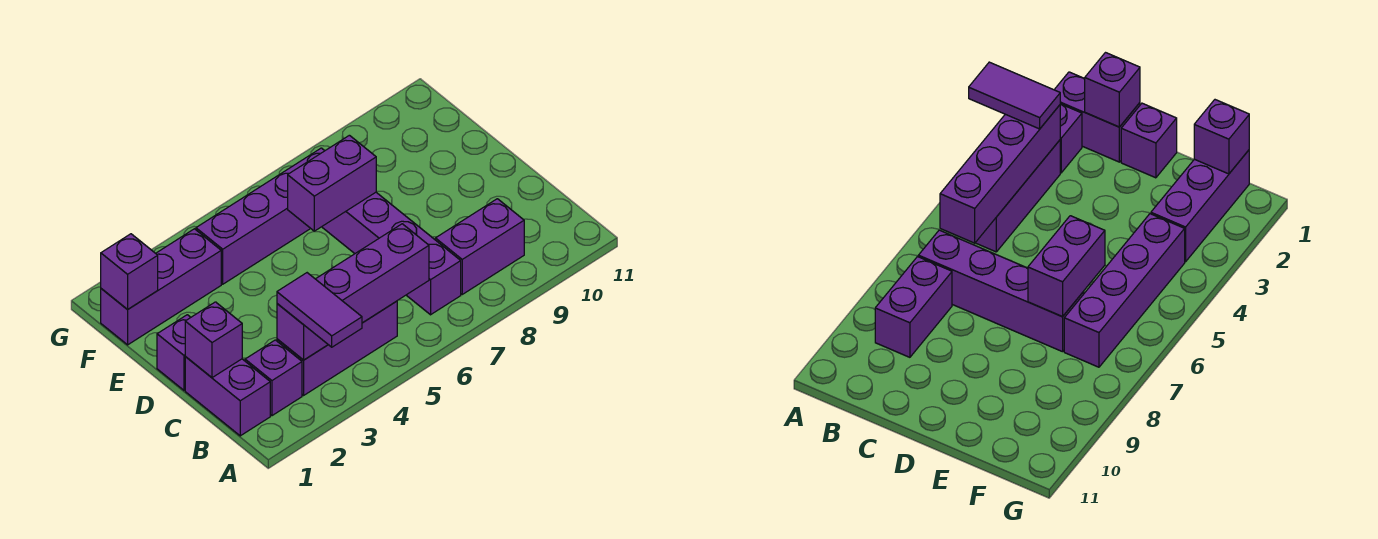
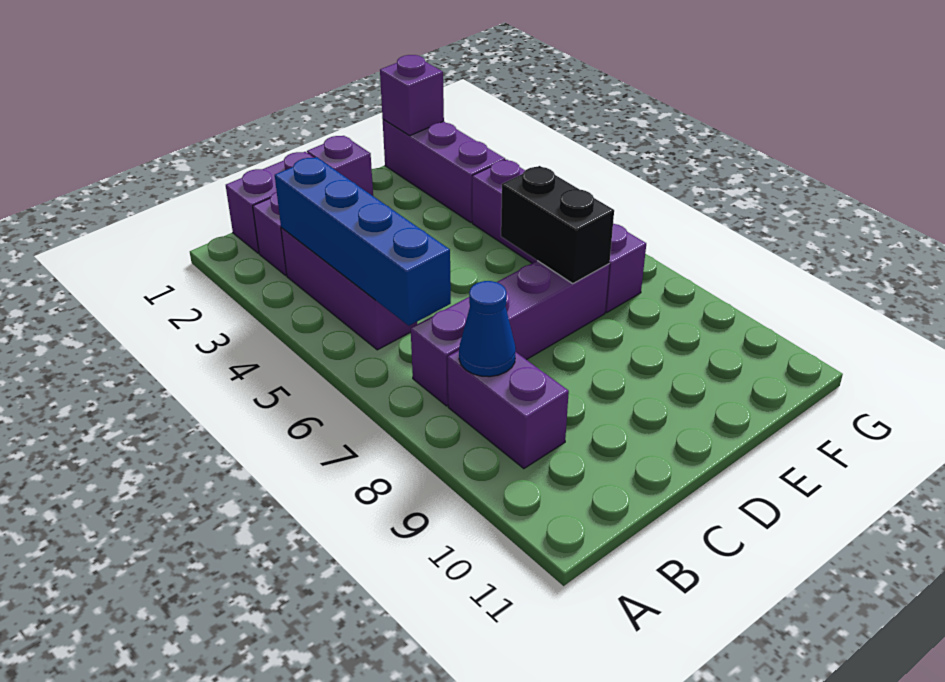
purple tile A3:B3 level 3 -> none
purple brick B3:B6 level 2 -> blue brick B3:B6 level 2
none -> blue cone B8 level 2
purple brick C1 level 2 -> none
purple brick E6:E7 level 2 -> black brick E6:E7 level 2

